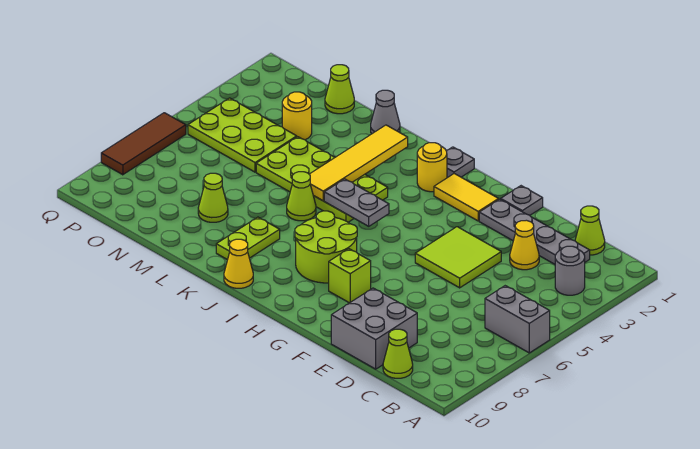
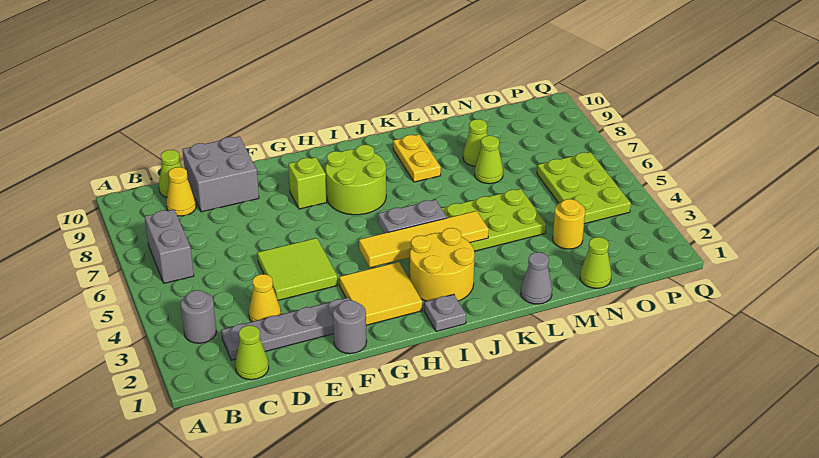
grey brick A6:B6 level 1 -> grey brick B6:B7 level 1
grey plate F1 level 1 -> grey round brick F1 level 1
yellow tile G2:H2 level 1 -> yellow tile G2:H3 level 1
yellow round brick I2 level 1 -> yellow round brick I2:J3 level 1
yellow cone J10 level 1 -> yellow cone C9 level 1
yellow tile K2:K5 level 2 -> yellow tile H4:K4 level 2
lime cone K6 level 1 -> lime cone M7 level 1
lime plate K8:K9 level 1 -> yellow plate K8:K9 level 1
lime plate N4:P5 level 1 -> lime plate O4:P6 level 1
brown tile Q6:Q8 level 1 -> none

